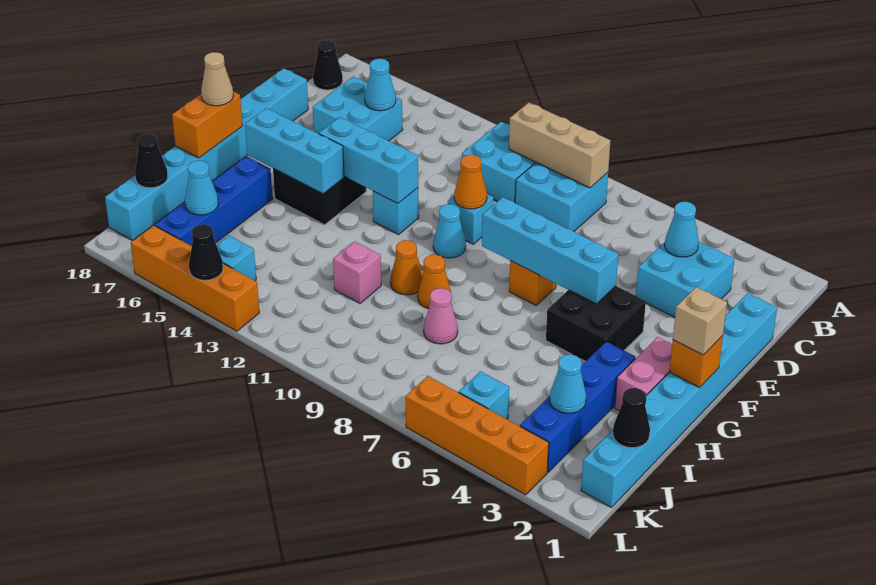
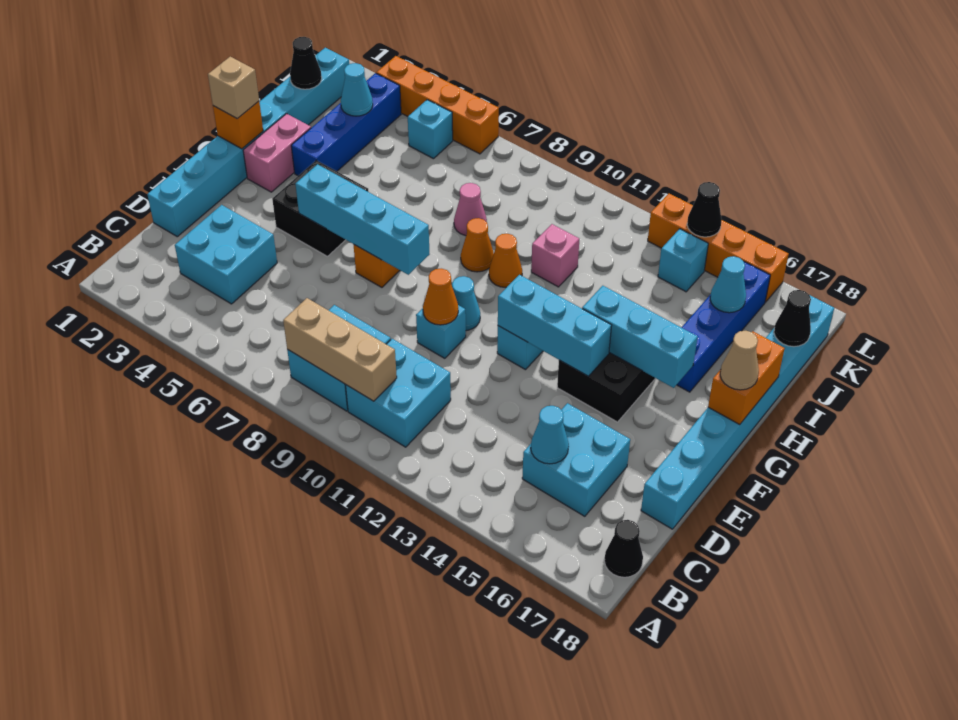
cyan cone C4 level 2 -> none

